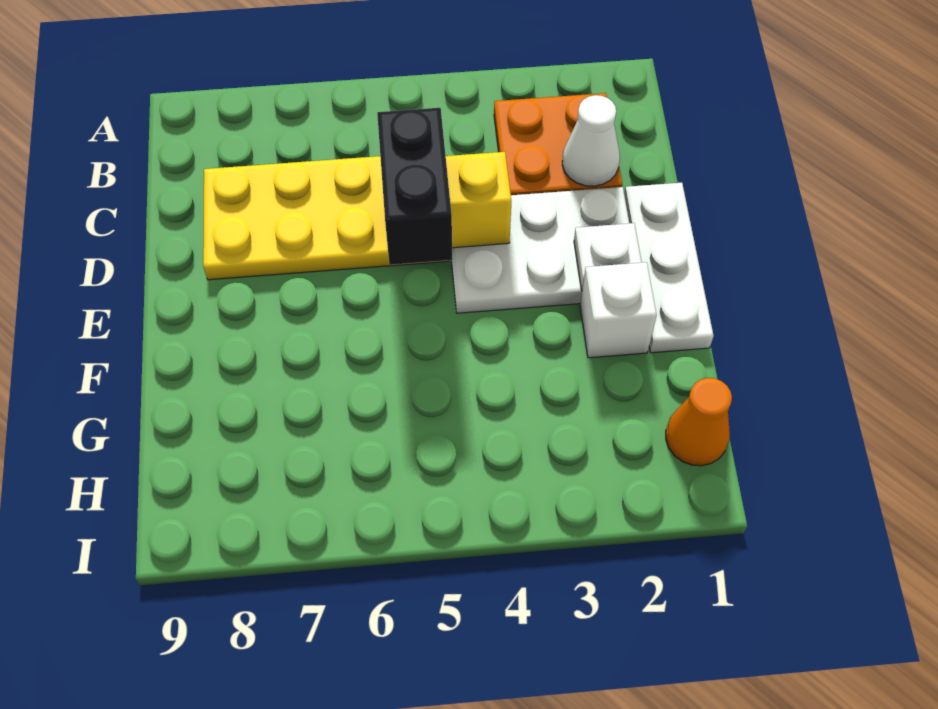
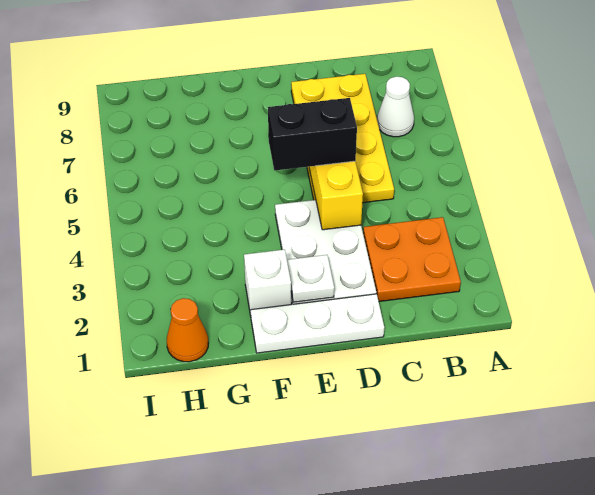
white cone C2 level 2 -> white cone B7 level 1

